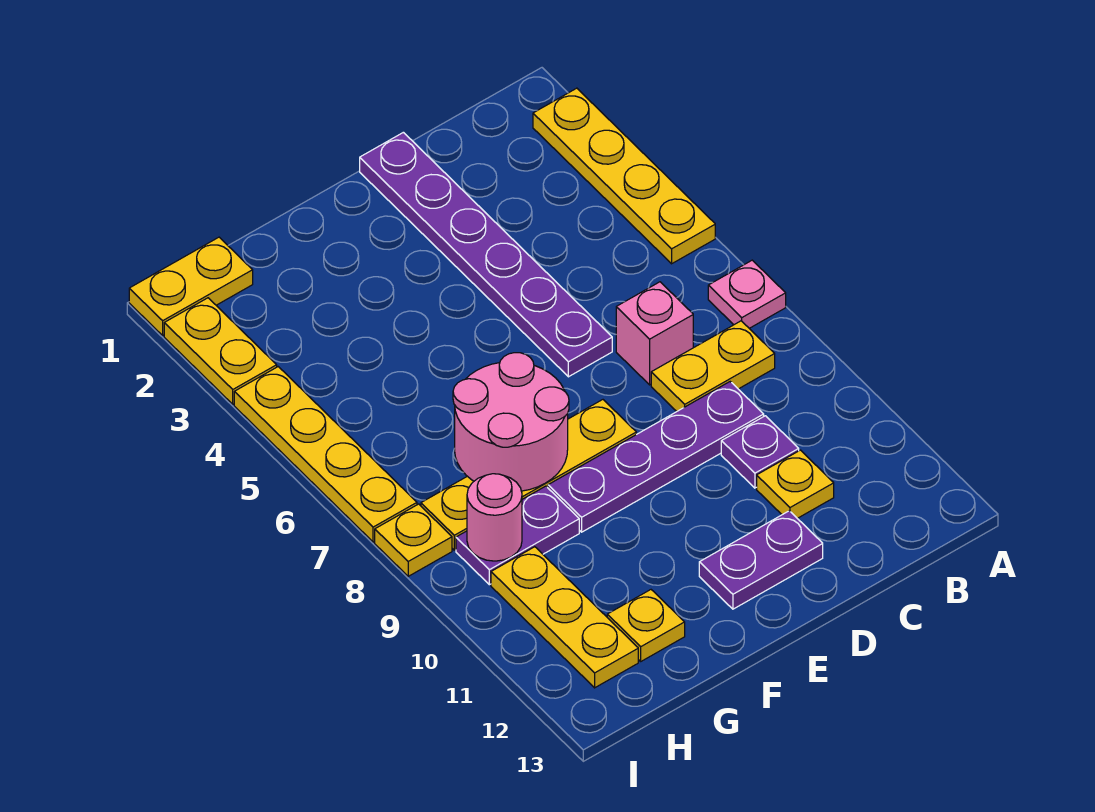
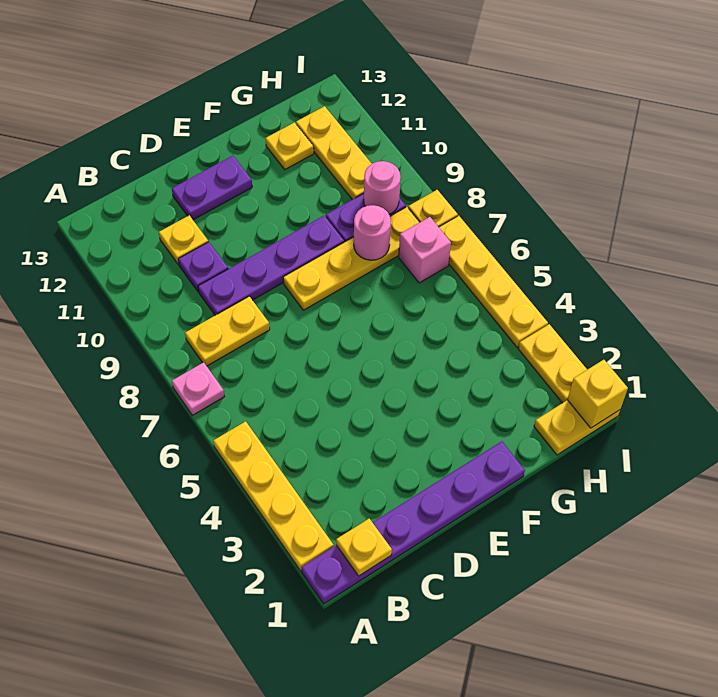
none -> yellow plate B1 level 2
pink brick C7 level 1 -> pink brick H7 level 1
purple plate D1:D6 level 1 -> purple plate A1:F1 level 1
pink round brick F7:G8 level 2 -> pink round brick G8 level 2
none -> yellow brick I1 level 2

